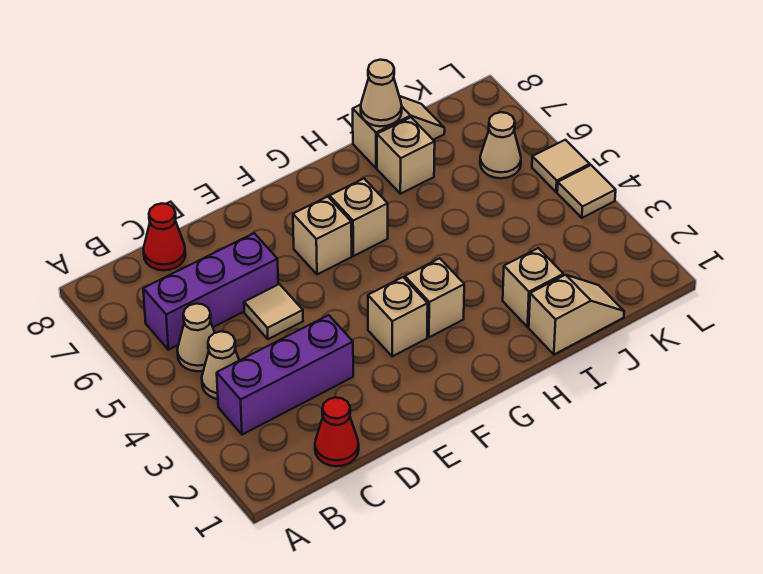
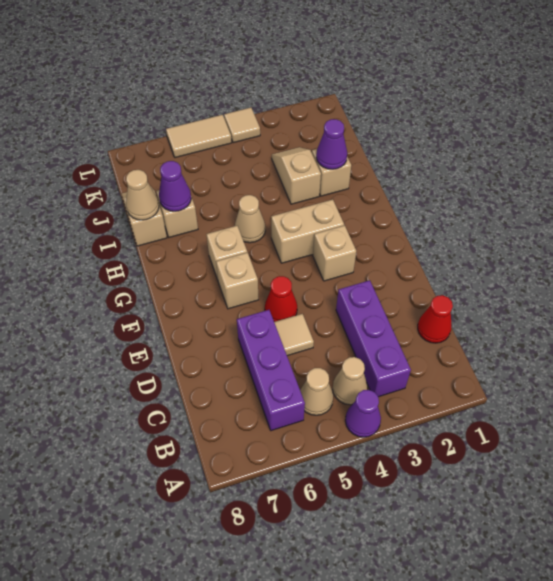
none -> purple cone A4 level 1
red cone C8 level 1 -> red cone E5 level 1
tan brick G3 level 1 -> tan brick G3:G4 level 1
tan slope I1:J1 level 1 top I -> tan slope I3:J3 level 1 top I
none -> purple cone I2 level 2
none -> purple cone I7 level 2
tan cone K6 level 1 -> tan cone H5 level 1
tan tile L5 level 1 -> tan tile L5:L6 level 1

